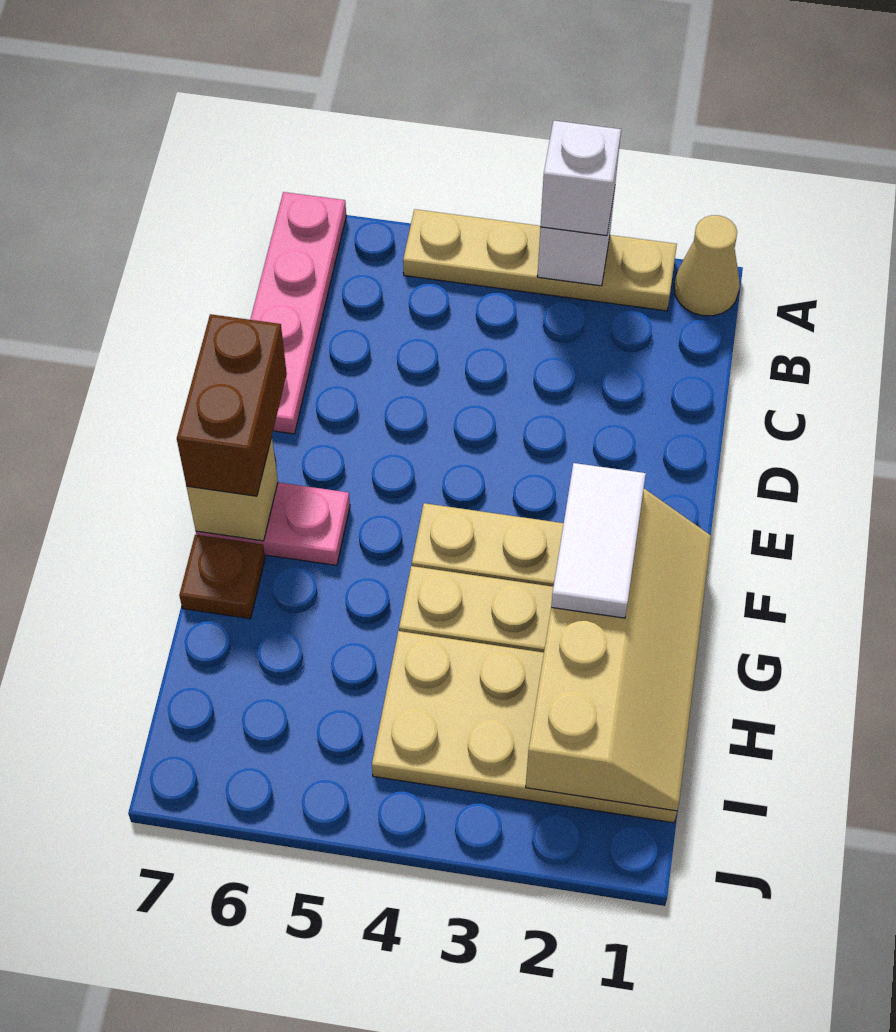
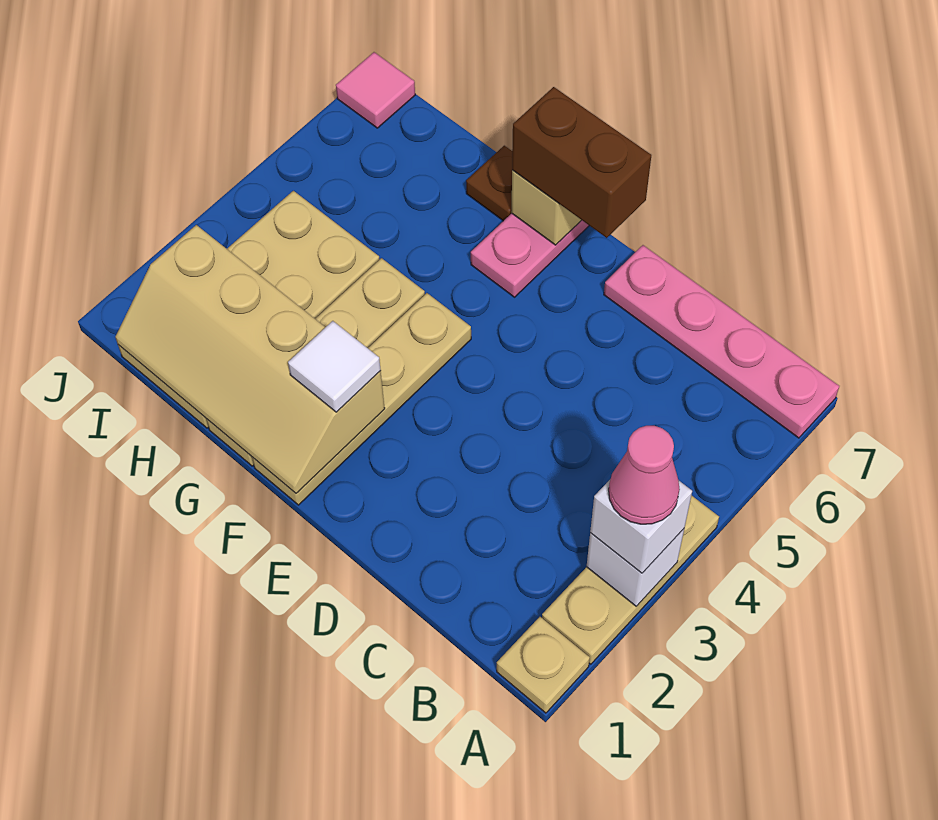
tan cone A1 level 1 -> tan plate A1 level 1
tan plate A2:A5 level 1 -> tan plate A2:A4 level 1
none -> pink cone A3 level 4
white tile F2:G2 level 3 -> white tile F2 level 3
none -> pink tile J7 level 1

